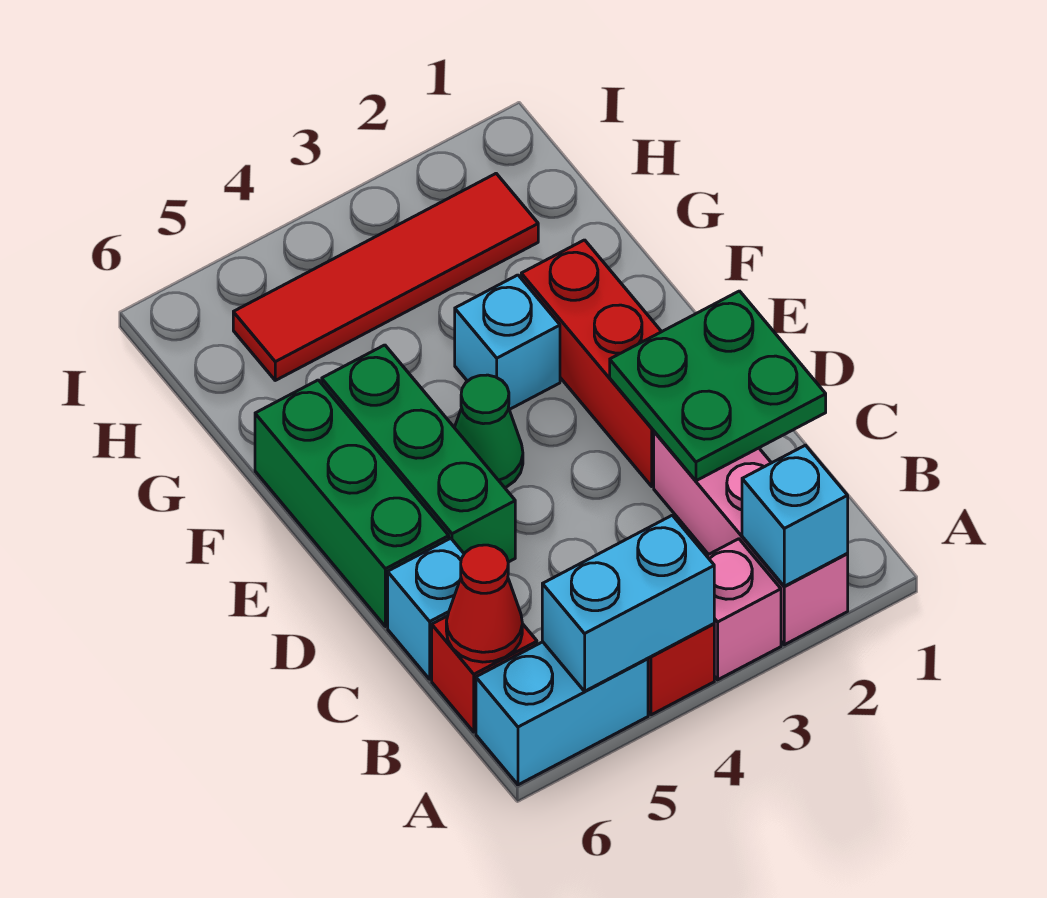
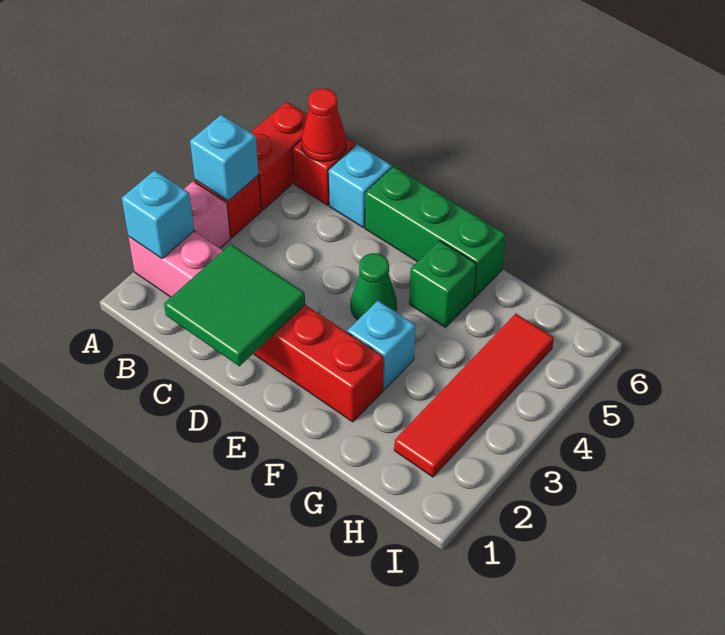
cyan brick A4:A5 level 2 -> cyan brick A4 level 2
cyan brick A5:A6 level 1 -> red brick A5:A6 level 1
green plate C1:D2 level 2 -> green tile C1:D2 level 2
green brick D5:F5 level 1 -> green brick F5 level 1

